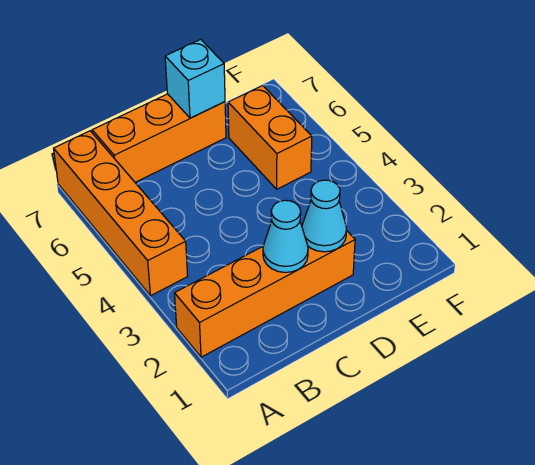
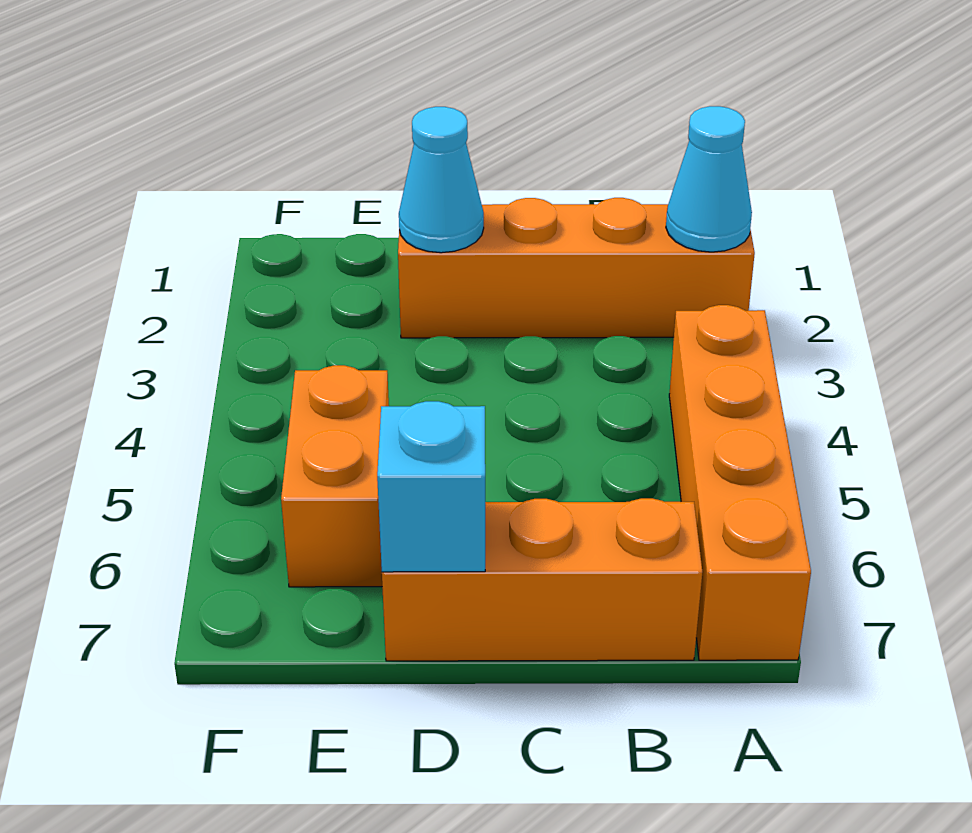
cyan cone C2 level 2 -> cyan cone A2 level 2

